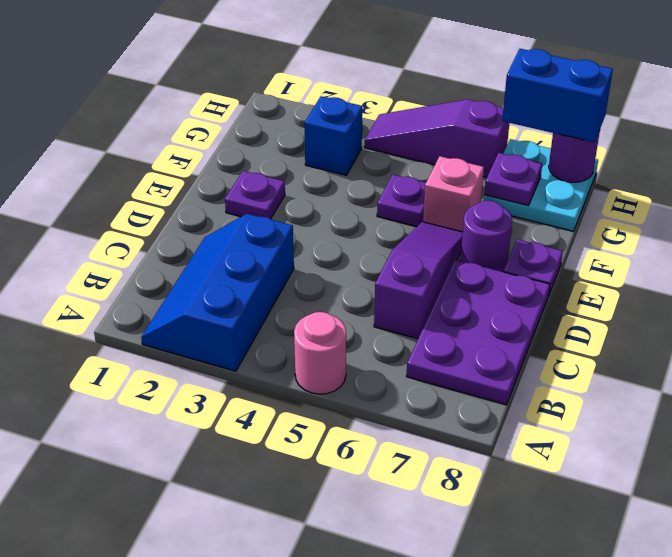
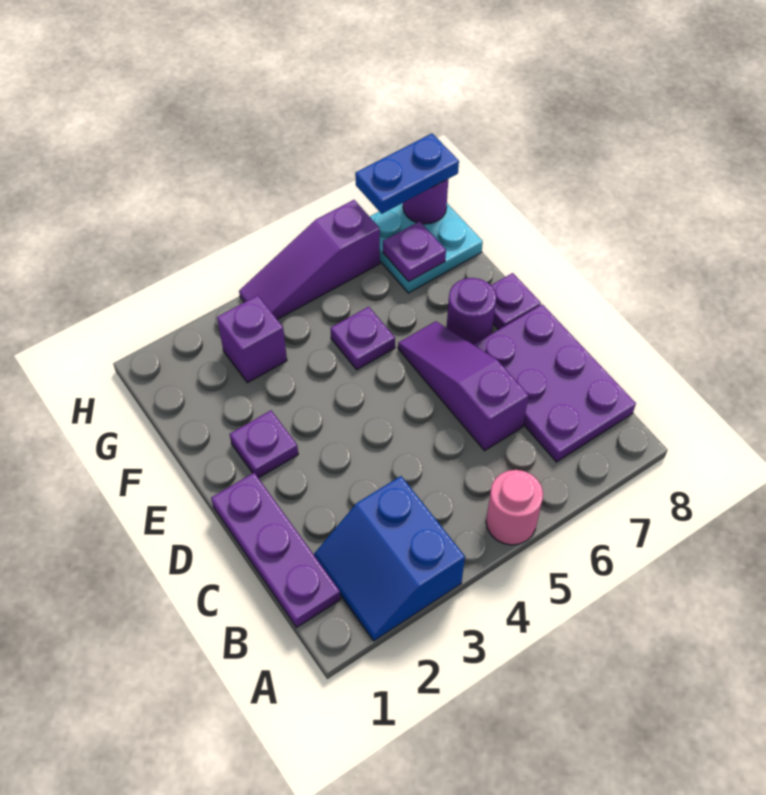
blue slope A2:C3 level 1 top 3 -> blue slope A2:B3 level 1 top 3
none -> purple plate B1:D1 level 1
pink brick F6 level 1 -> none
blue brick G3 level 1 -> purple brick G3 level 1
blue brick H7:H8 level 3 -> blue plate H7:H8 level 3

